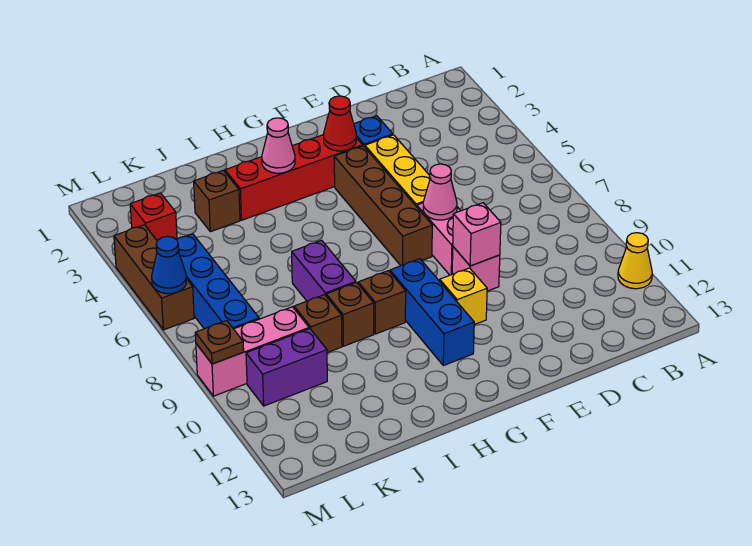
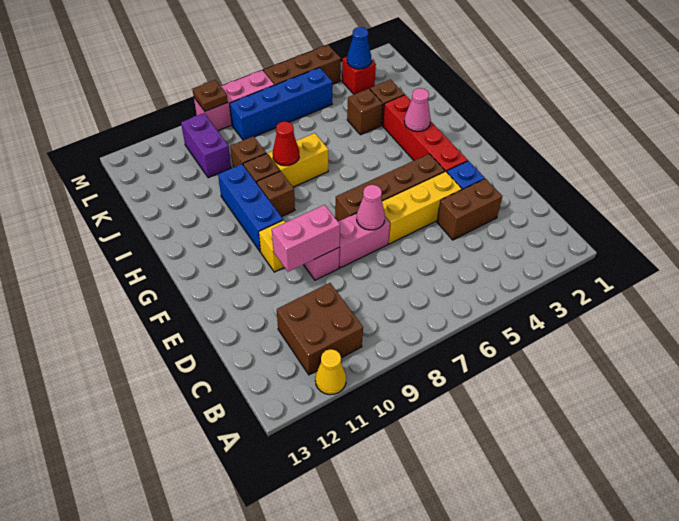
none -> brown brick B10:C11 level 1
none -> brown brick D3:D4 level 1
pink brick E9 level 2 -> pink brick E9:E10 level 2
red cone F3 level 2 -> red cone I8 level 2
blue brick G9:G11 level 1 -> blue brick G10:I10 level 1
purple brick I7:I8 level 1 -> yellow brick I7:I8 level 1
none -> brown brick J4 level 1
pink brick K9:M9 level 1 -> pink brick M7:M9 level 1
blue cone M6 level 2 -> blue cone L3 level 2

